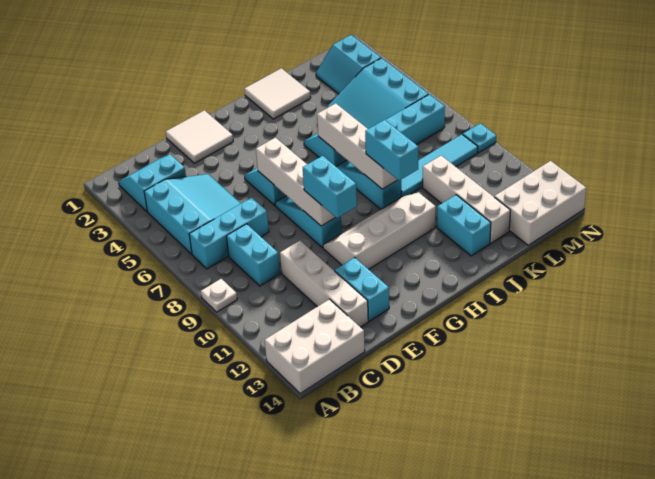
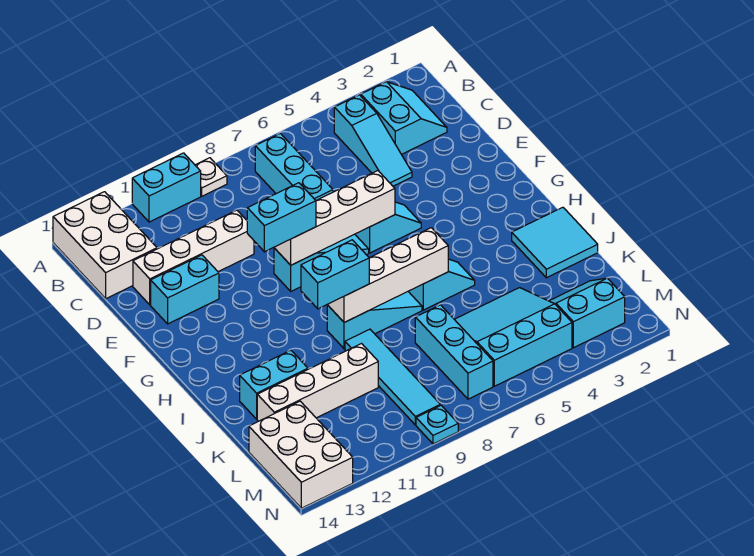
cyan slope B4:D6 level 1 top B -> cyan slope B4:D4 level 1 top B
cyan brick C8:C9 level 1 -> cyan brick A10:A11 level 1
white tile E1:F2 level 1 -> none
white slope F10:I11 level 1 top 11 -> none
white tile I1:J2 level 1 -> cyan tile I1:J2 level 1

